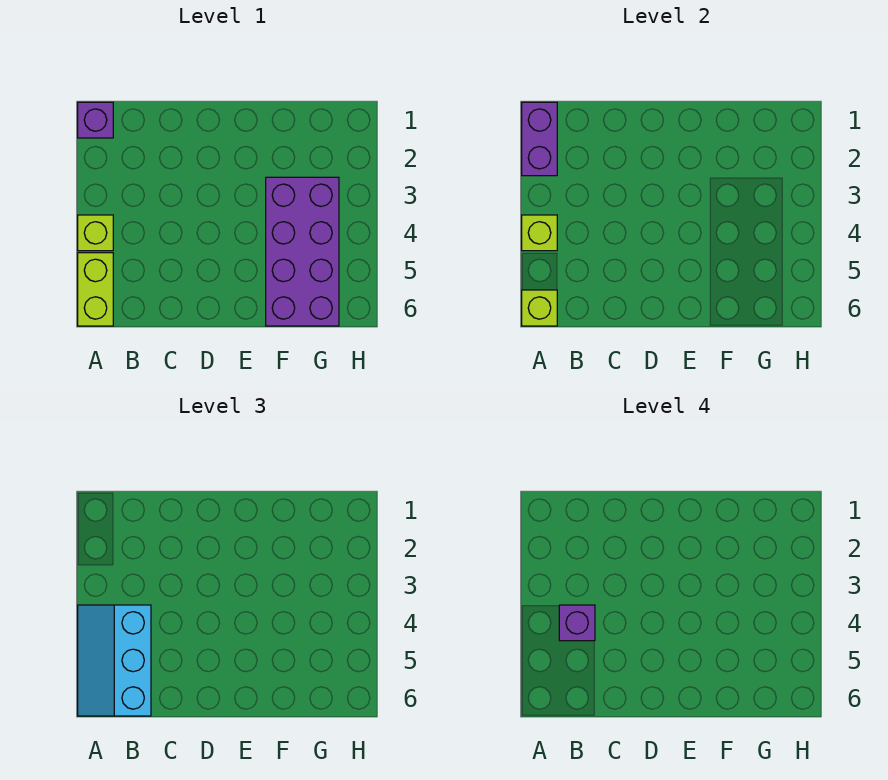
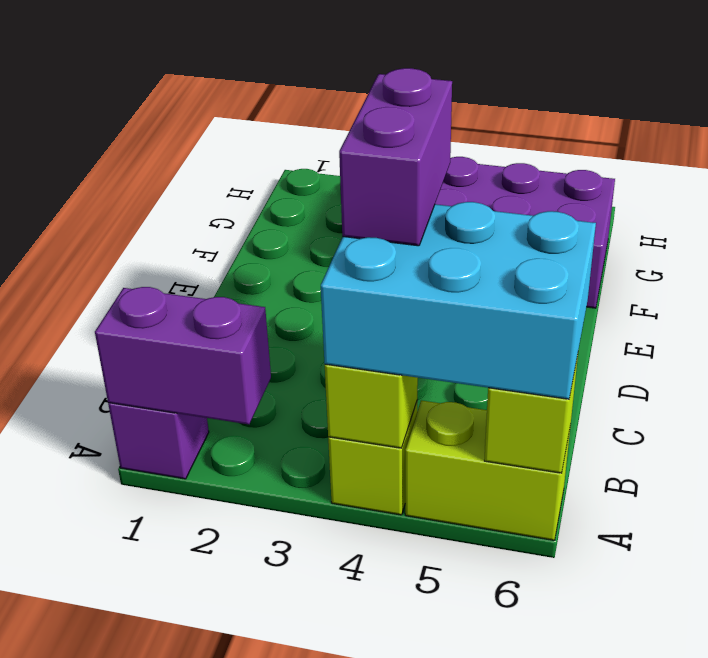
cyan slope A4:B6 level 3 top B -> cyan brick A4:B6 level 3
purple brick B4 level 4 -> purple brick B4:C4 level 4

